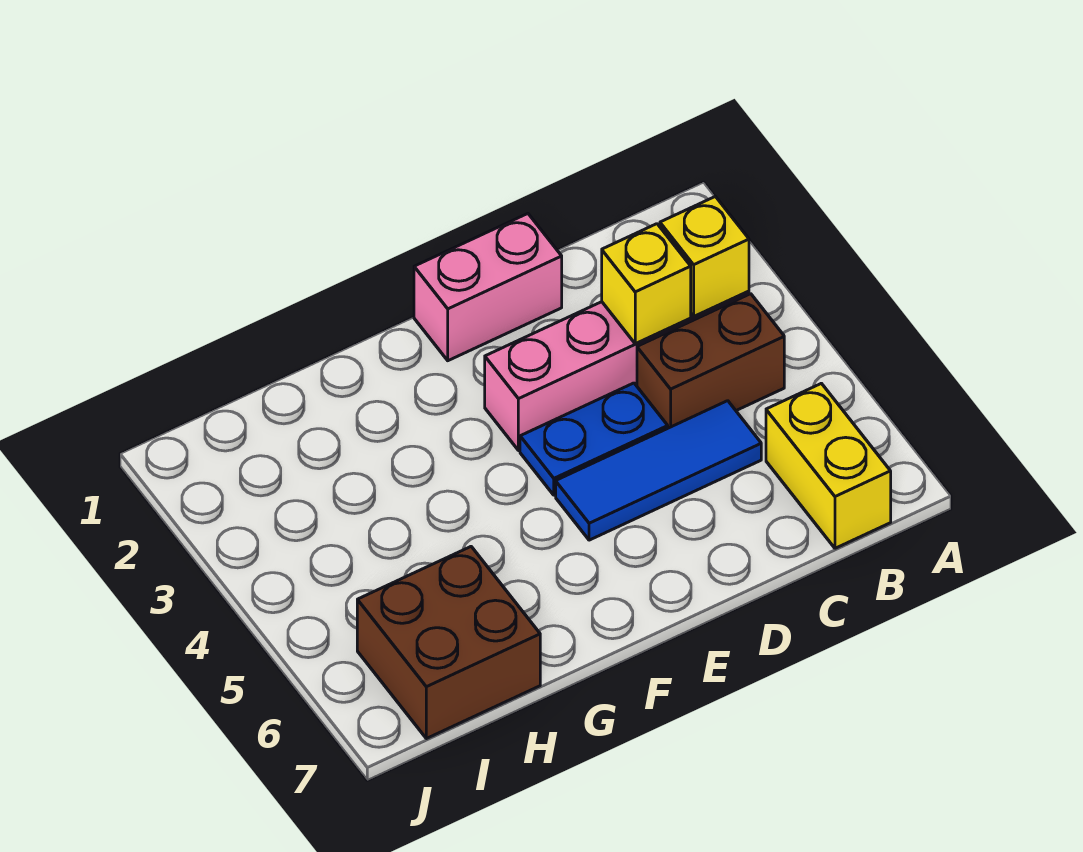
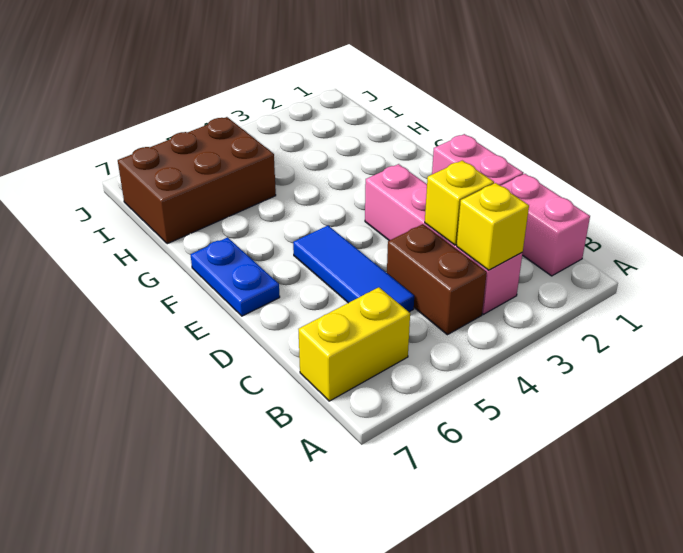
none -> pink brick B1:C1 level 1
blue plate D4:E4 level 1 -> blue plate E7:F7 level 1
brown brick H6:I7 level 1 -> brown brick H5:I7 level 1

